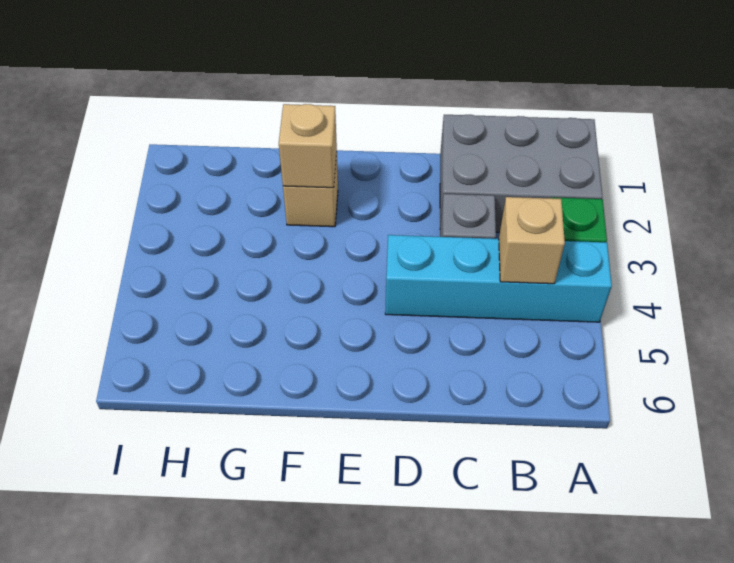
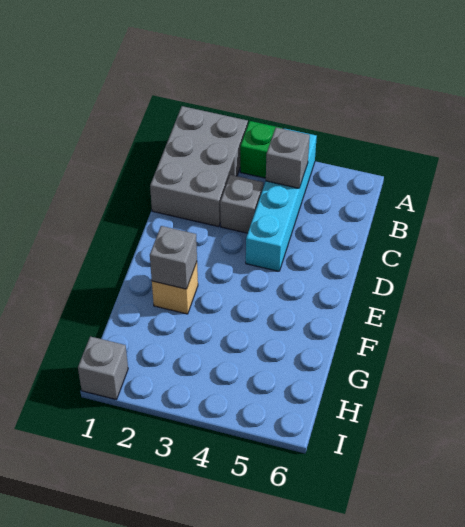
tan brick B4 level 2 -> grey brick B4 level 2
tan brick F2 level 2 -> grey brick F2 level 2
none -> grey brick I1 level 1

